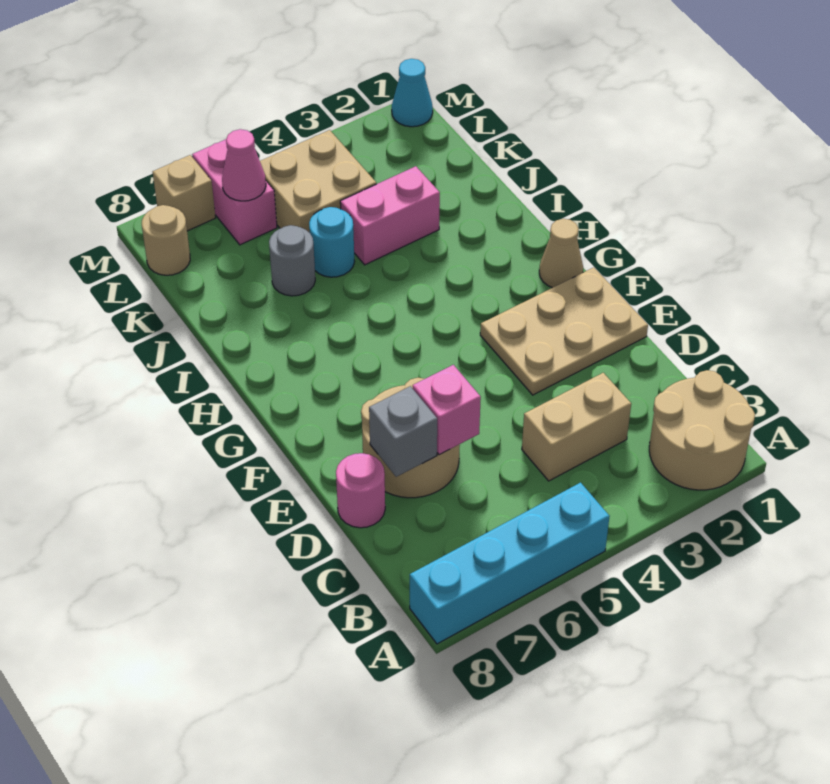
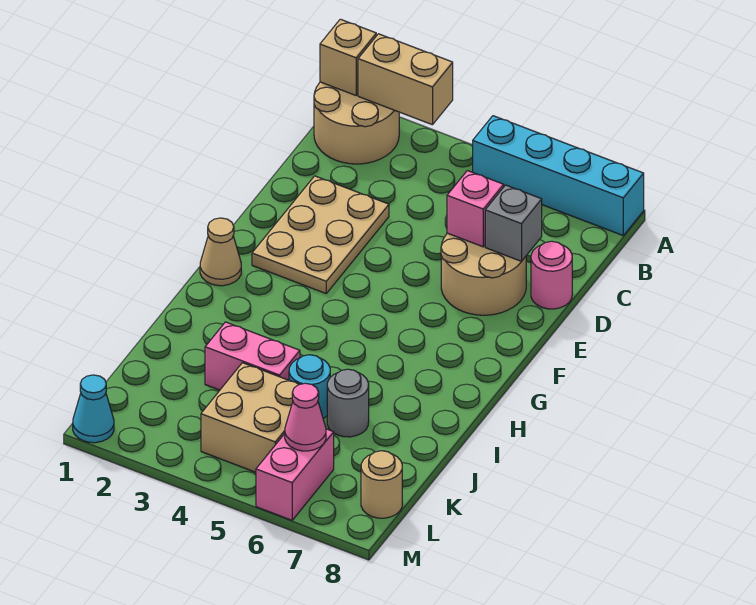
tan brick C3:C4 level 1 -> tan brick A2:A3 level 2
tan plate E1:F3 level 1 -> tan plate D2:F3 level 1
tan brick M7 level 1 -> tan brick A1 level 2

